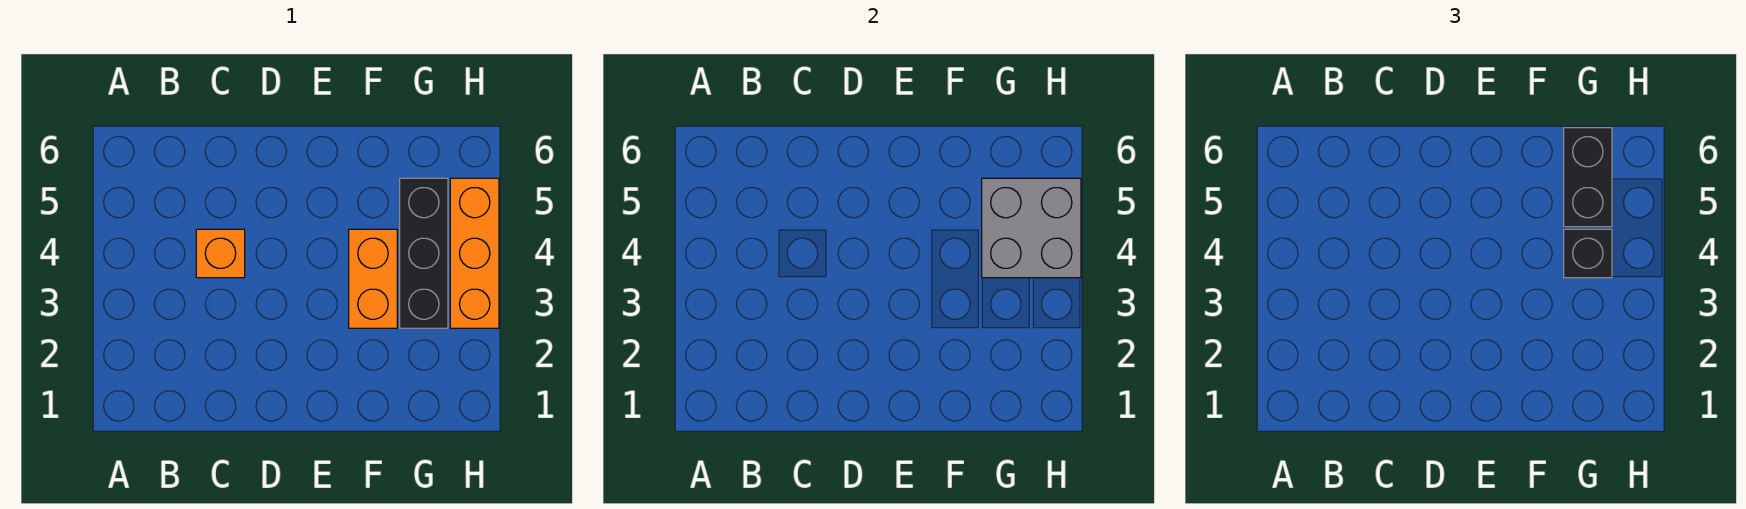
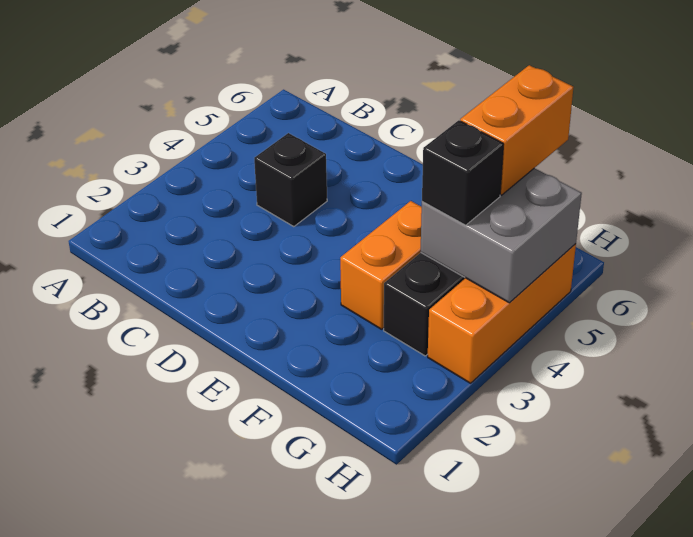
orange brick C4 level 1 -> black brick C4 level 1
black brick G5:G6 level 3 -> orange brick G5:G6 level 3

